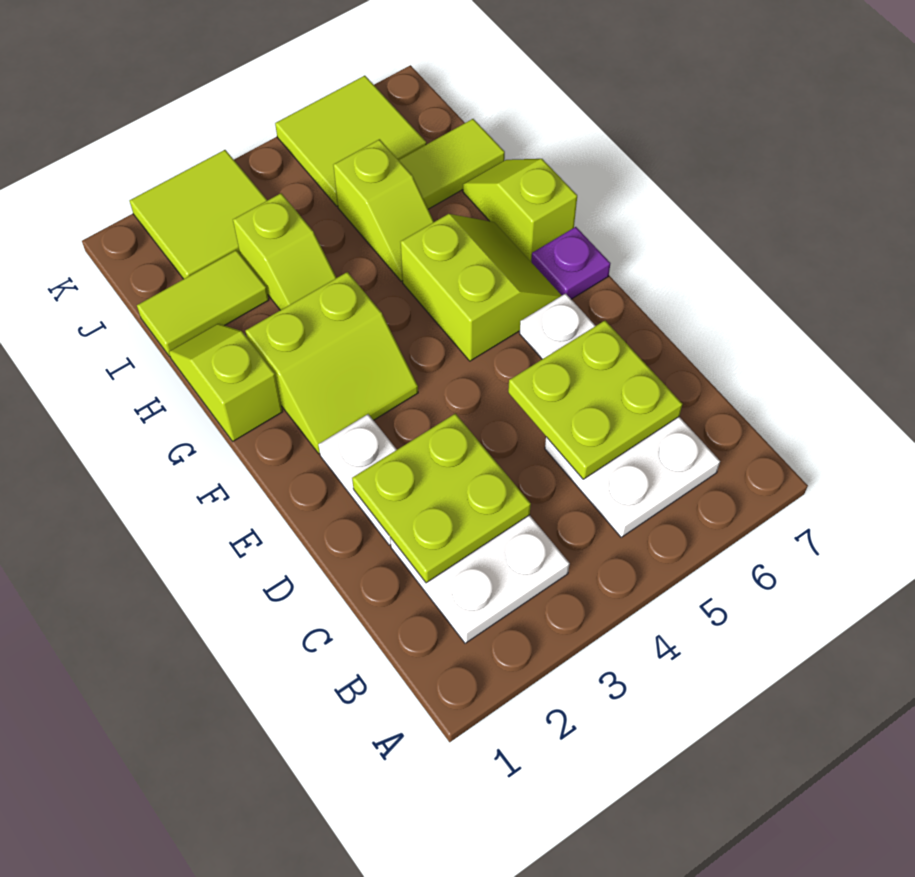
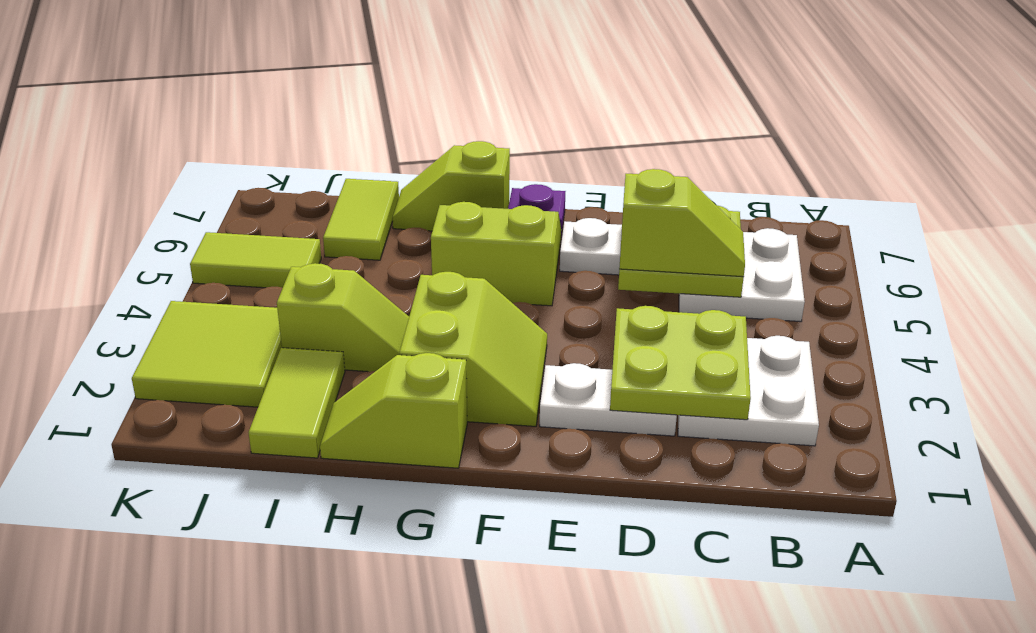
lime slope H5:I5 level 1 top I -> lime slope C5:D5 level 3 top D
lime tile J5:K6 level 1 -> lime tile J5:K5 level 1

